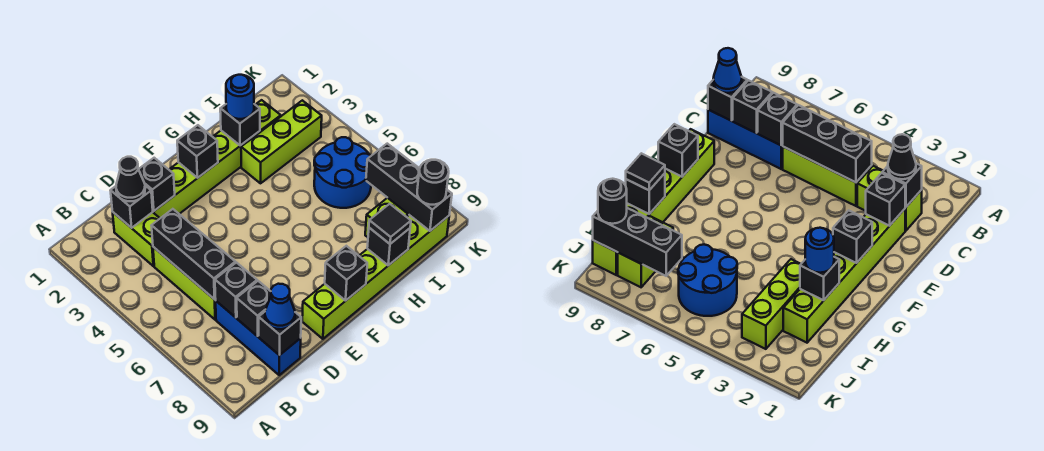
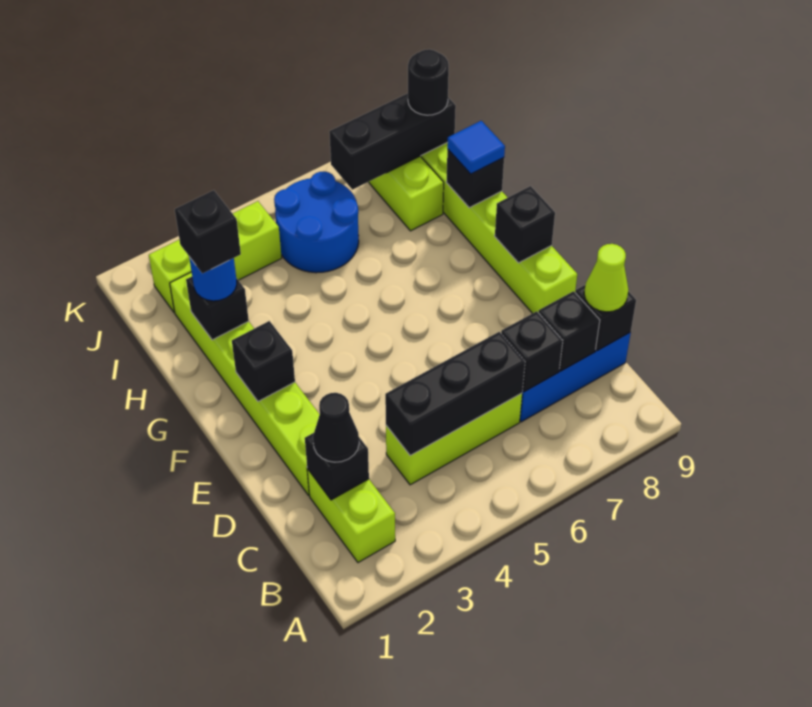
lime brick C2:C3 level 1 -> lime brick B2:C2 level 1
blue cone C9 level 3 -> lime cone C9 level 3
black brick D2 level 2 -> black brick H2 level 4
lime brick H3:J3 level 1 -> lime brick J2:J4 level 1
black tile H9 level 3 -> blue tile H9 level 3

